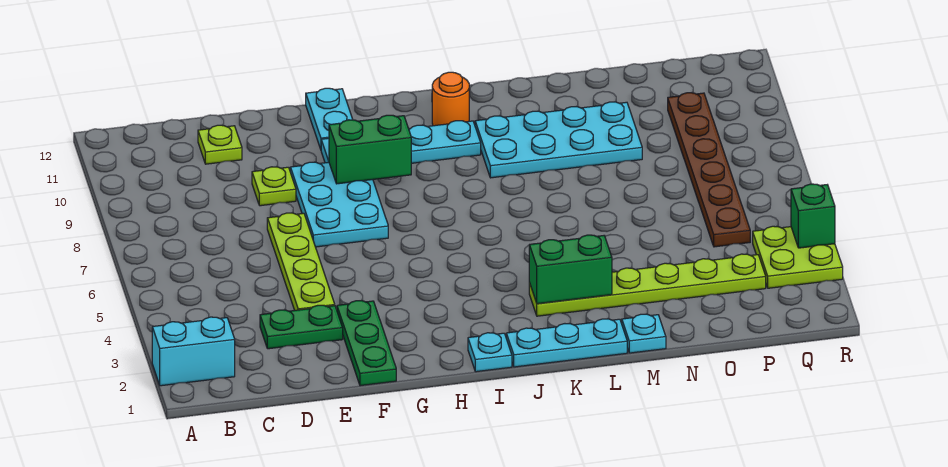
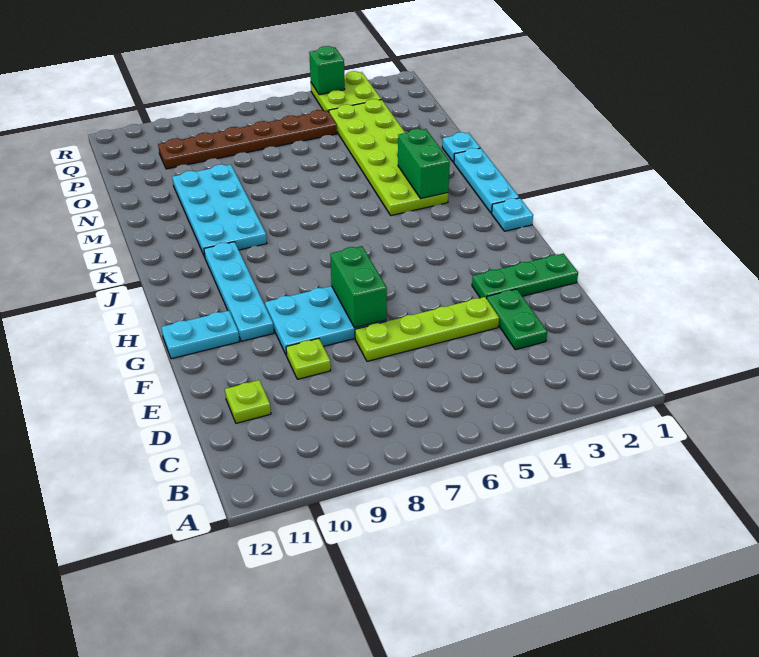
cyan brick A2:B2 level 1 -> none
green brick G9:H9 level 2 -> green brick F7:G7 level 2
orange round brick J11 level 1 -> none
lime plate K3:P3 level 1 -> lime plate K3:P4 level 1

